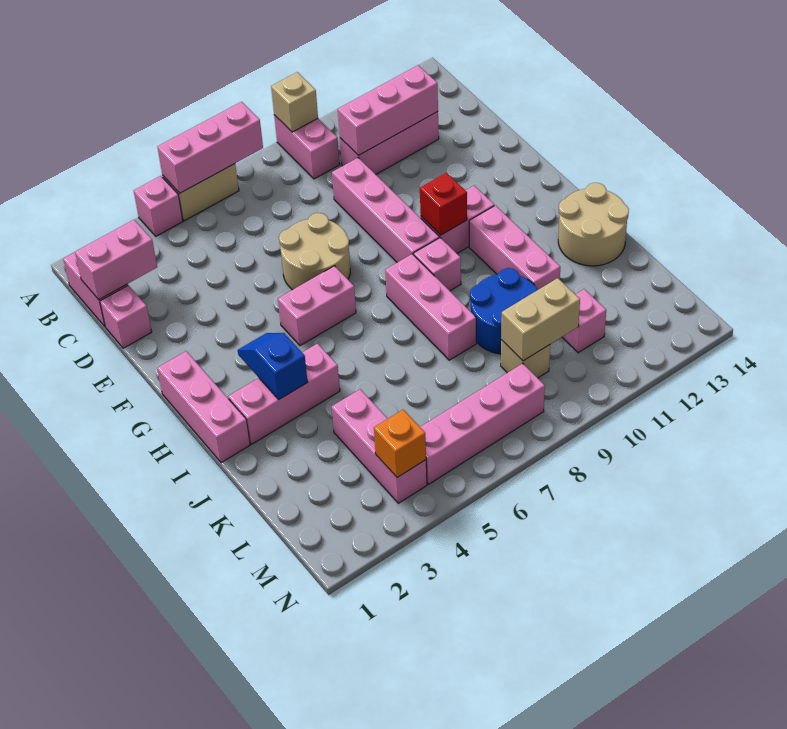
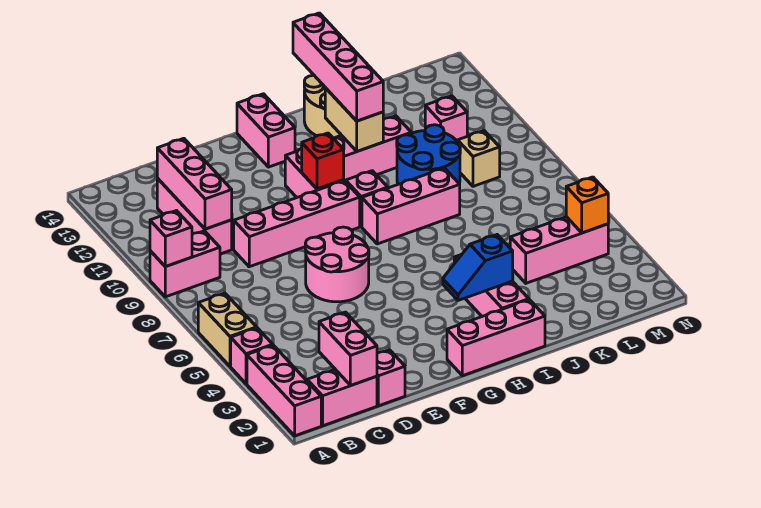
pink brick A5:A7 level 2 -> pink brick A1:A3 level 1
tan brick A9 level 2 -> pink brick A9 level 2
tan round brick E6:F7 level 1 -> pink round brick E6:F7 level 1
pink brick G5:G6 level 1 -> pink brick G13:G14 level 1
tan brick L9:L10 level 2 -> tan brick I11:I12 level 2
pink brick M5:M8 level 1 -> pink brick I11:I14 level 3

